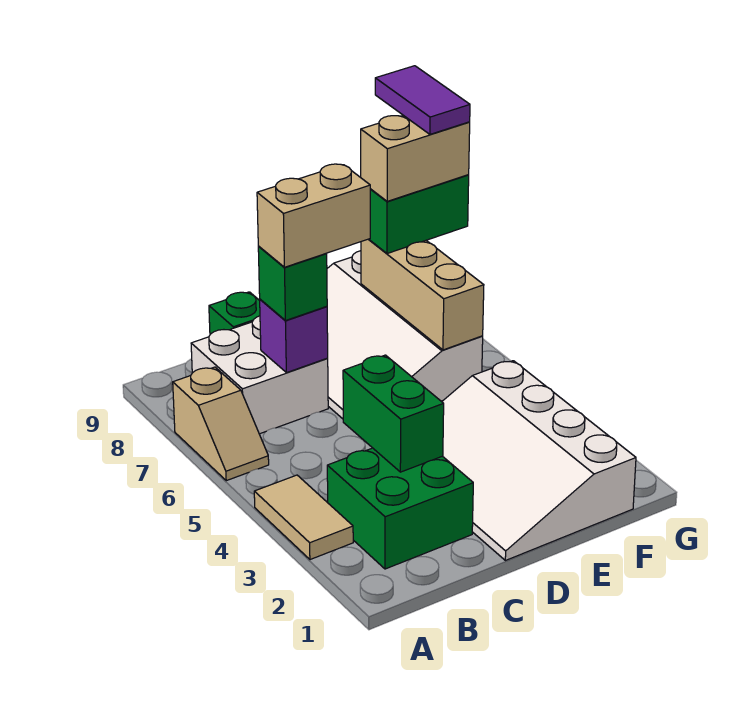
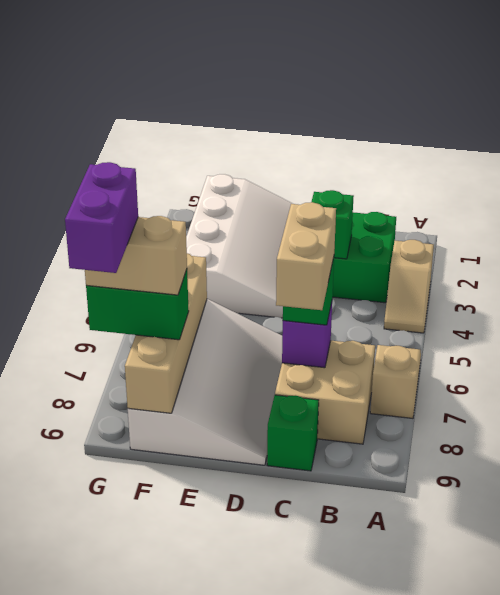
tan tile A3:A4 level 1 -> tan slope A3:A4 level 1 top 3
white brick B7:C8 level 1 -> tan brick B7:C8 level 1
green brick C3:C4 level 2 -> green brick C3 level 2
tan brick C7:D7 level 4 -> tan brick C7:C8 level 4
tan brick F6:F8 level 2 -> tan brick F6:F9 level 2
purple tile G8:G9 level 5 -> purple brick G8:G9 level 5

